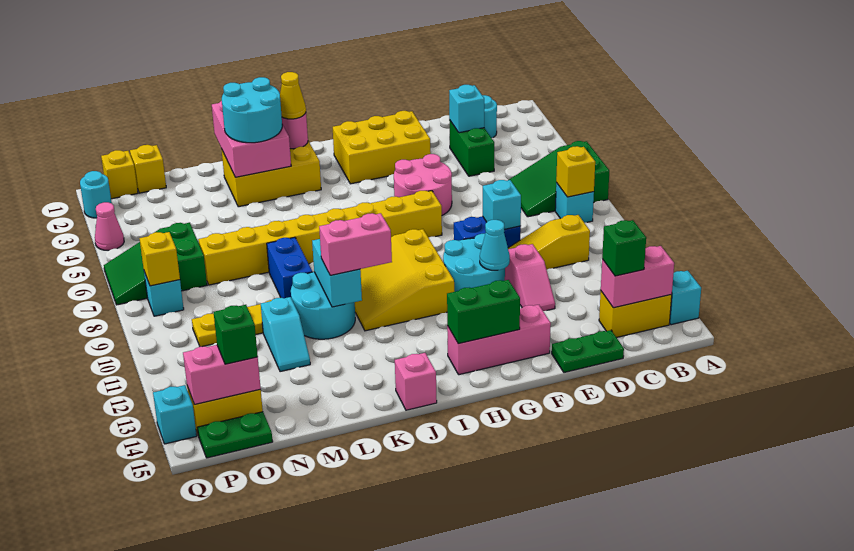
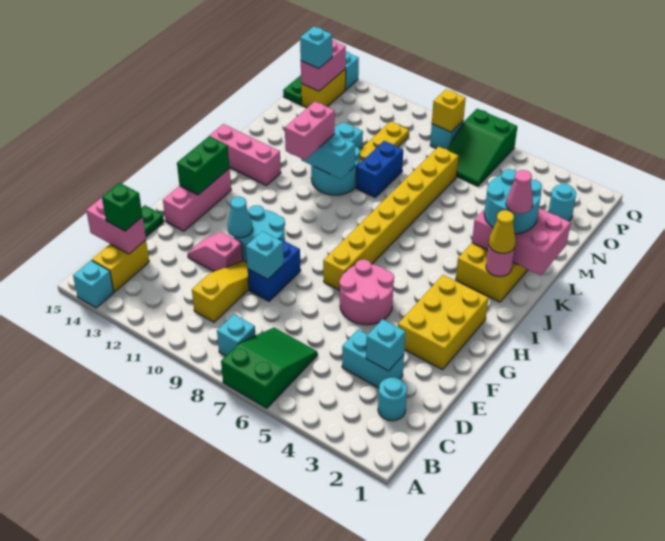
yellow brick B8 level 2 -> none
pink brick B14:C14 level 2 -> pink brick C14:C15 level 2
green brick D3:D4 level 1 -> cyan brick D3:D4 level 1
yellow slope H9:J11 level 1 top H -> none
pink brick J15 level 1 -> pink brick J13:J15 level 1
blue brick L8:L9 level 1 -> blue brick L9:M9 level 1
yellow brick O1 level 1 -> none
green slope O6:Q7 level 1 top O -> green slope O6:Q7 level 1 top Q
green brick O14 level 3 -> cyan brick O14 level 3
yellow brick P1 level 1 -> none
cyan round brick Q2 level 1 -> cyan round brick O2 level 1
pink cone Q4 level 1 -> pink cone K2 level 4

